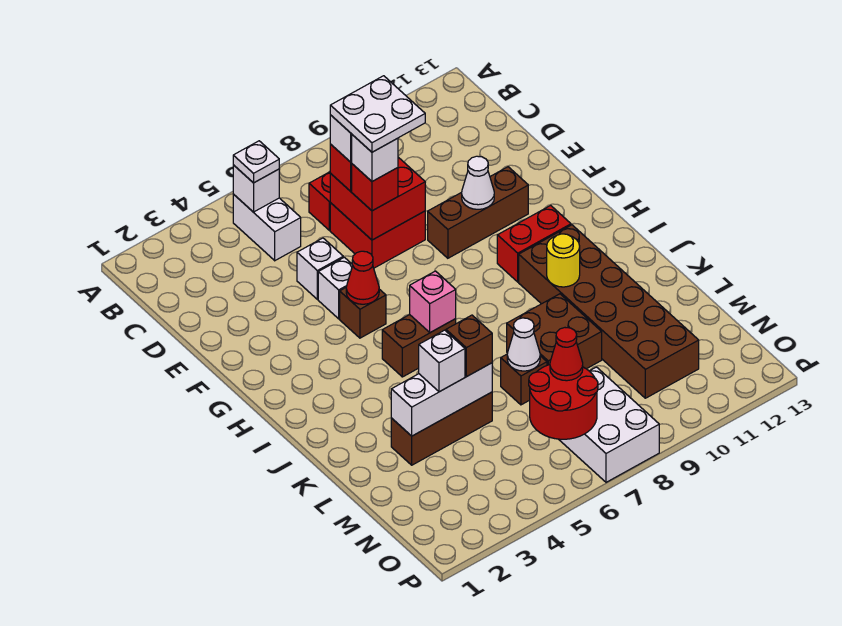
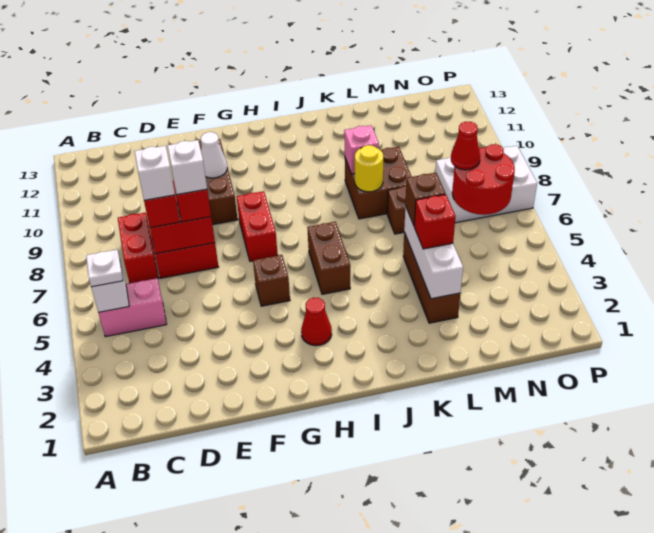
white brick B5:C5 level 1 -> pink brick B5:C5 level 1
white plate D7:E8 level 5 -> none
white brick E5 level 1 -> none
white brick F5 level 1 -> none
red cone G5 level 2 -> red cone H3 level 1
red brick H10:H11 level 1 -> red brick G7:G8 level 1
pink brick I6 level 2 -> pink brick K9 level 2
brown brick I10:N11 level 1 -> none
yellow round brick J10 level 2 -> yellow round brick K8 level 2
white brick L4 level 3 -> red brick L4 level 3
white cone L7 level 2 -> none

